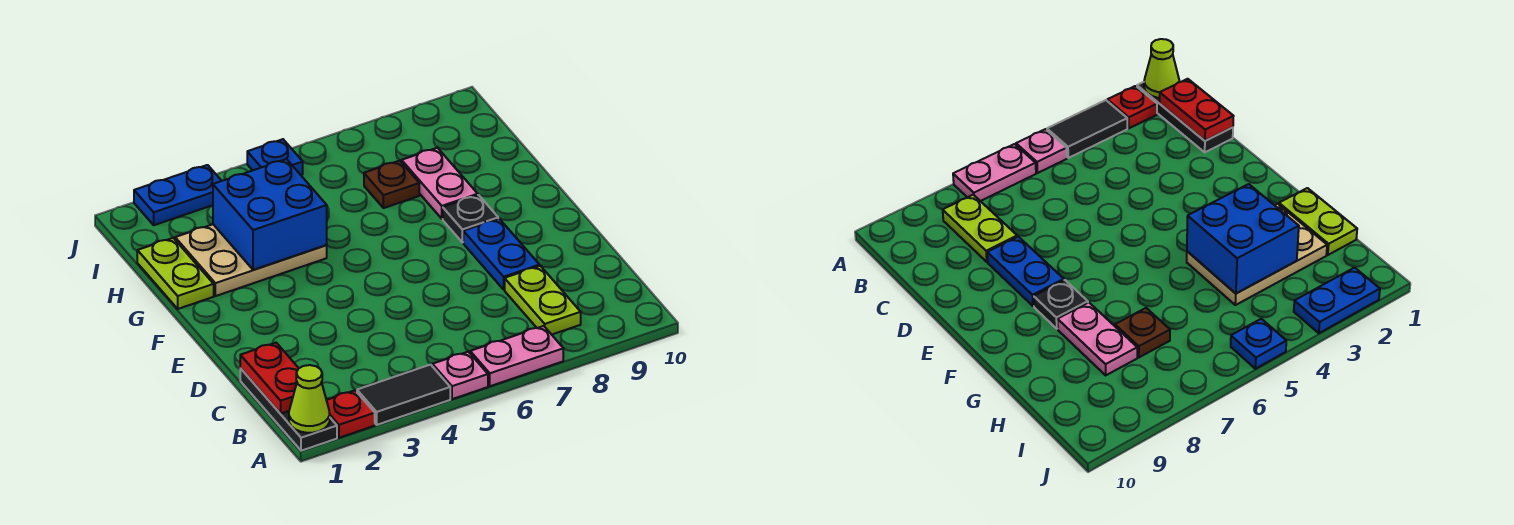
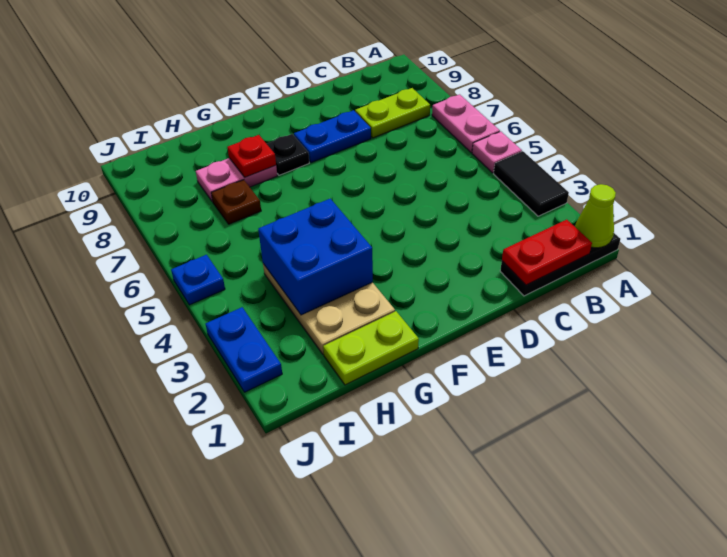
red plate A2 level 1 -> red plate G8 level 2

